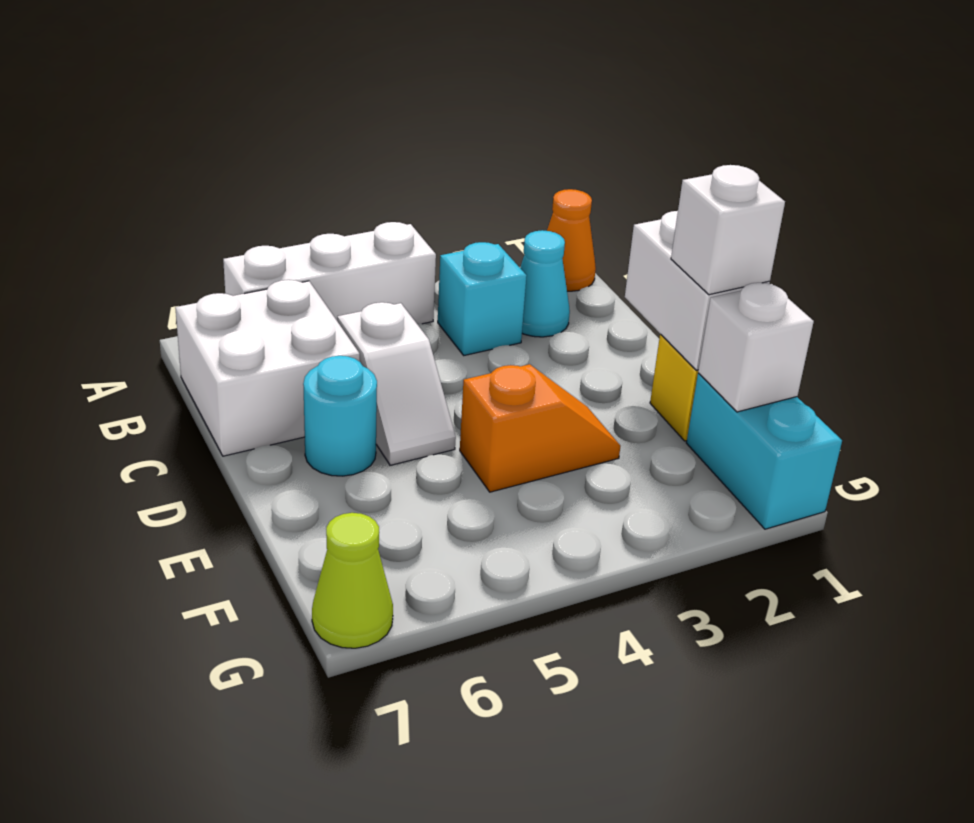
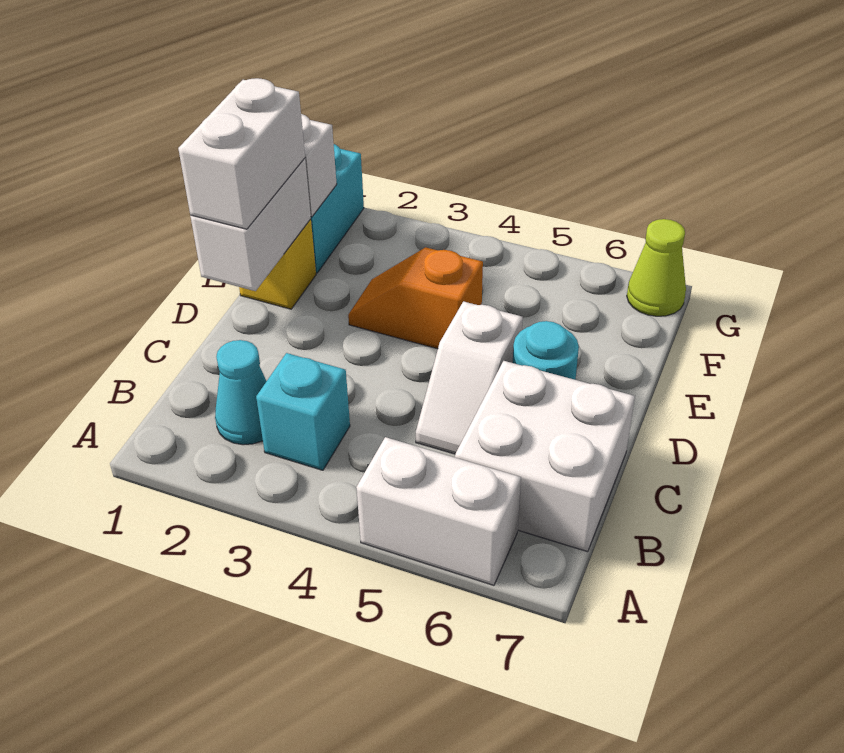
orange cone A1 level 1 -> none
white brick A4:A6 level 1 -> white brick A5:A6 level 1
white slope C5:D5 level 1 top C -> white slope C5:D5 level 1 top D
white brick E1 level 3 -> white brick D1:E1 level 3

